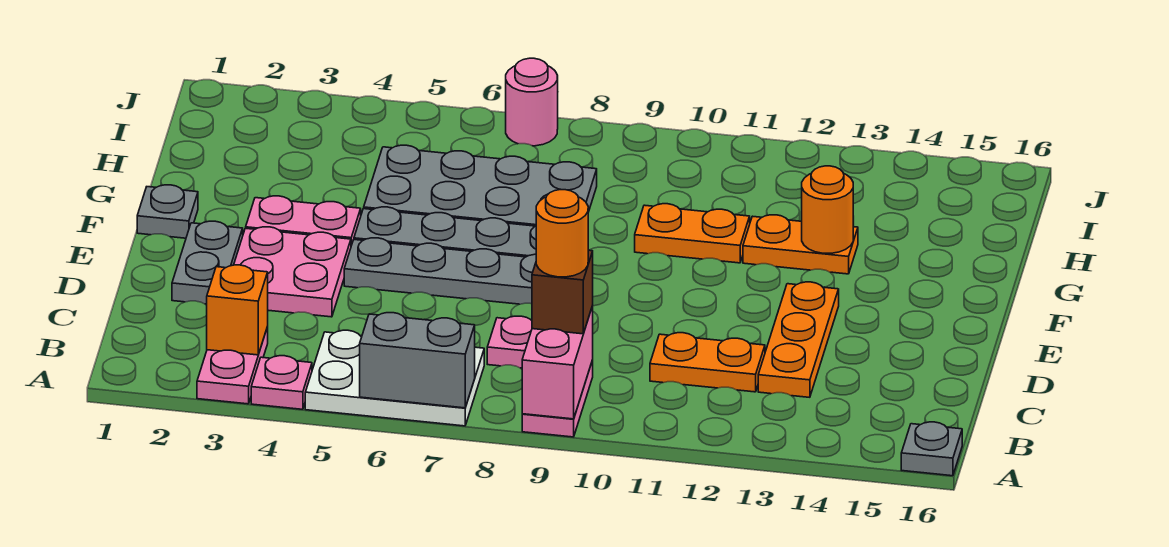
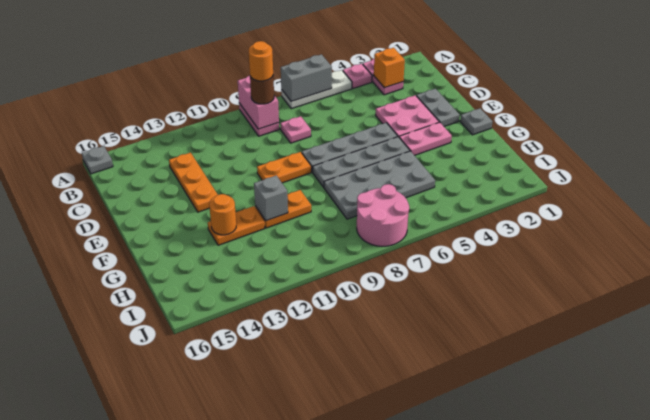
white plate A5:B7 level 1 -> white plate A5:A7 level 1
brown brick B9 level 3 -> brown round brick B9 level 3
orange plate C11:C12 level 1 -> orange plate E9:E10 level 1
none -> grey brick G11 level 2
pink round brick J7 level 1 -> pink round brick I7:J8 level 1

